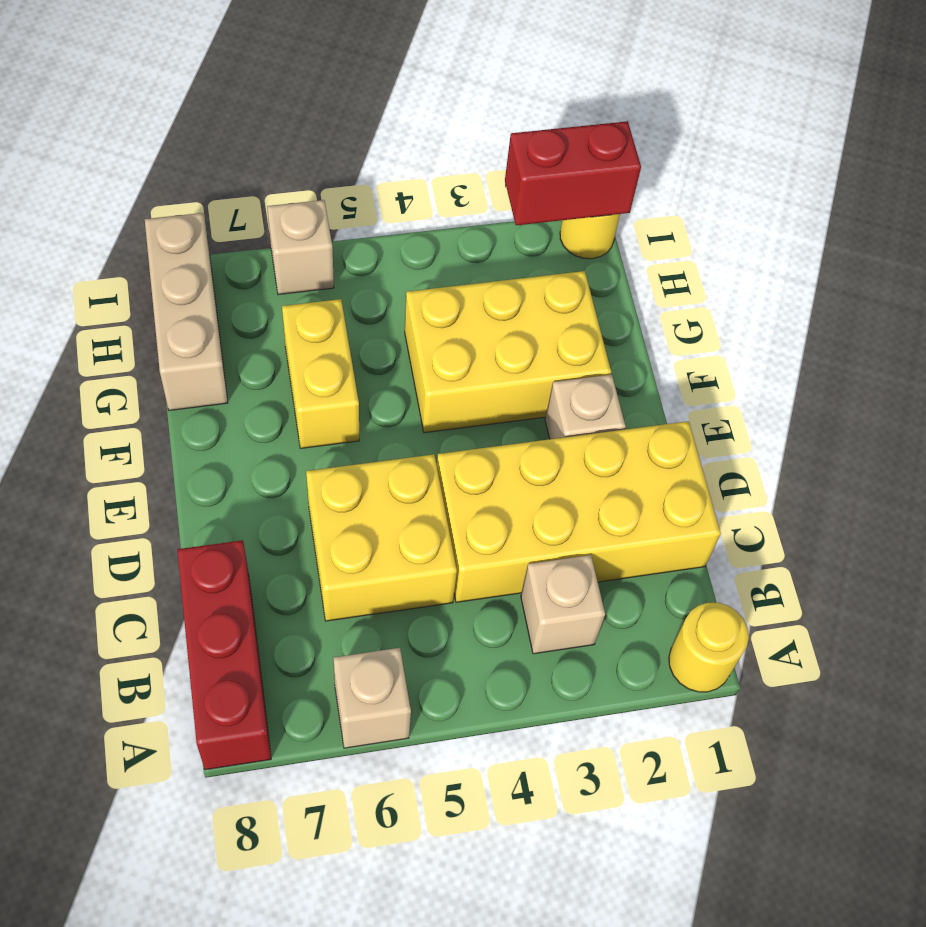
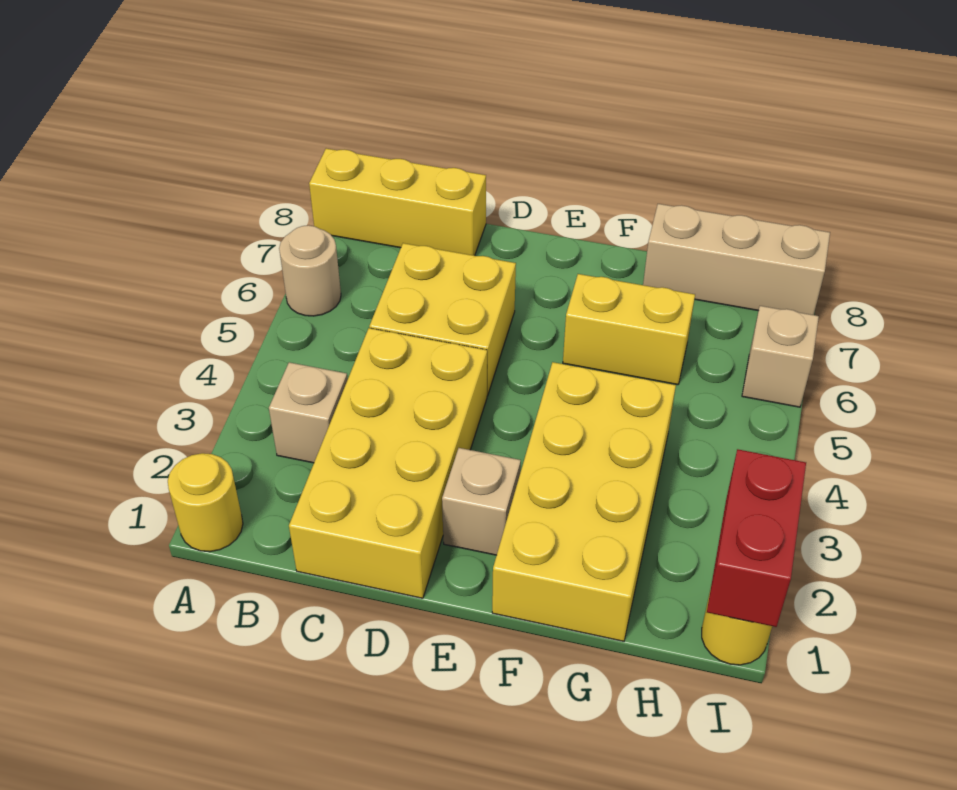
tan brick A6 level 1 -> tan round brick A6 level 1
red brick A8:C8 level 1 -> yellow brick A8:C8 level 1
yellow brick F2:G4 level 1 -> yellow brick F1:G4 level 1

